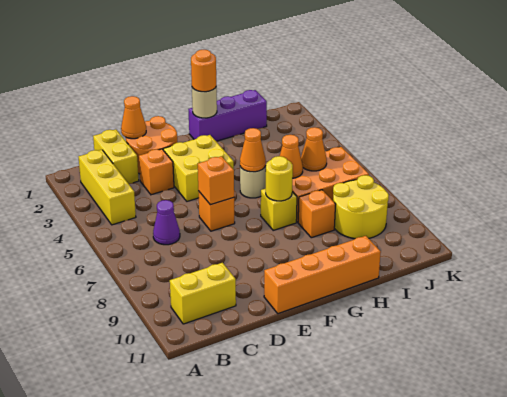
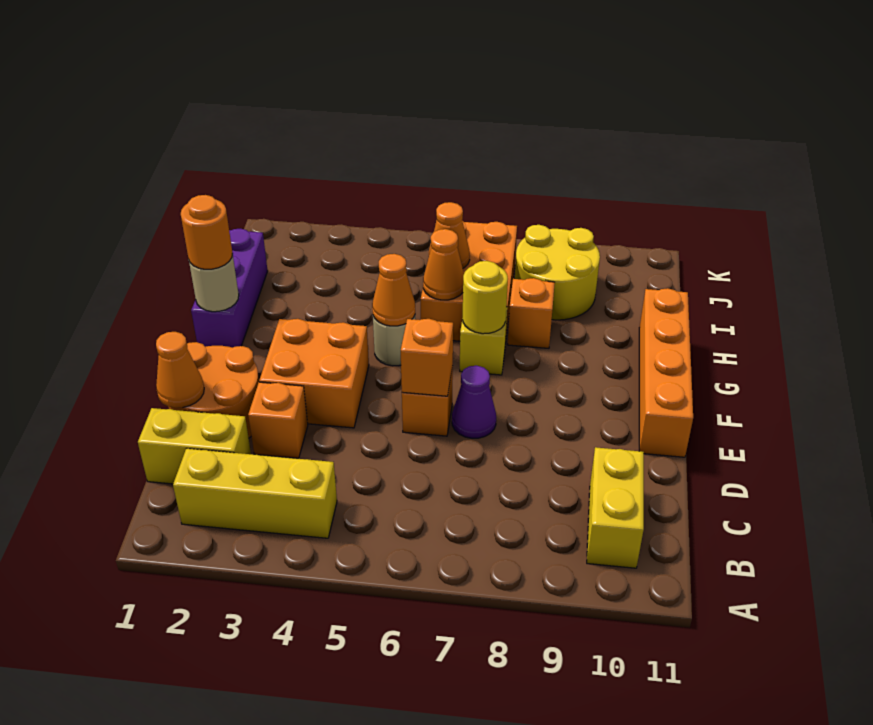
purple cone C6 level 1 -> purple cone E7 level 1
yellow brick E3:F4 level 1 -> orange brick E3:F4 level 1

